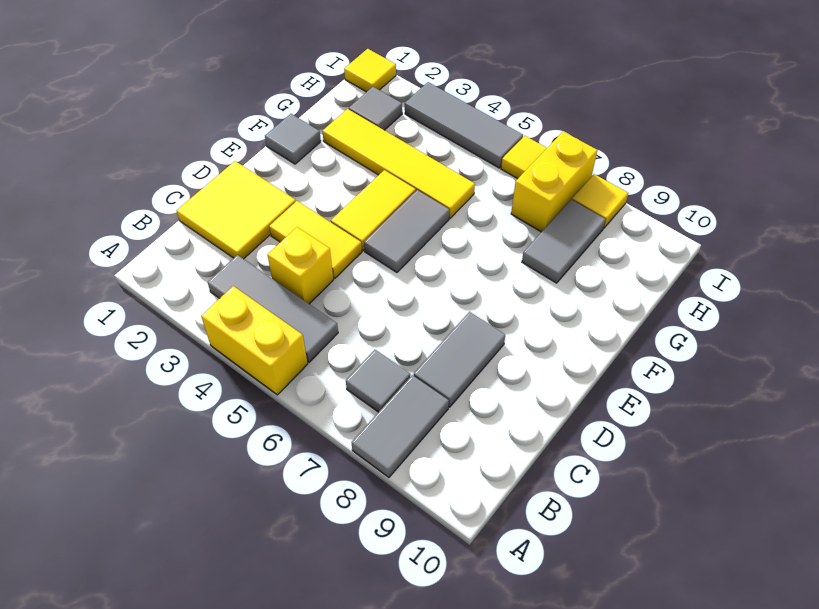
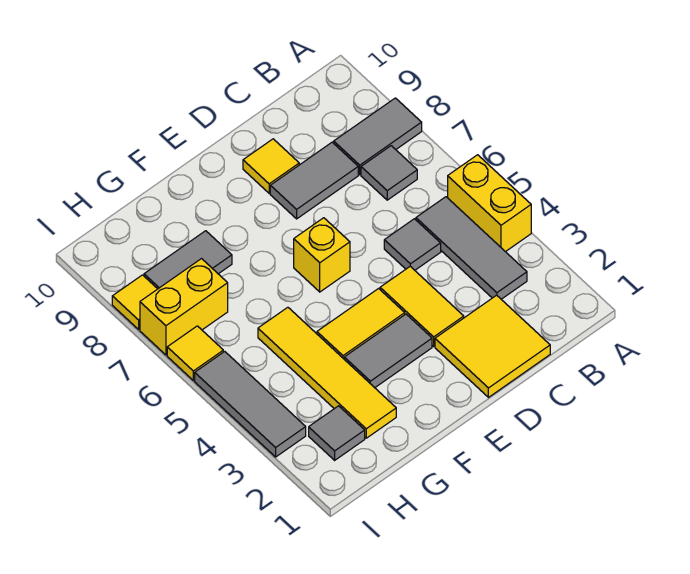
yellow brick C4 level 1 -> yellow brick E6 level 1
grey tile E5:F5 level 1 -> grey tile E3:F3 level 1
grey tile F1 level 1 -> grey tile C5 level 1
yellow tile I1 level 1 -> yellow tile D9 level 1

